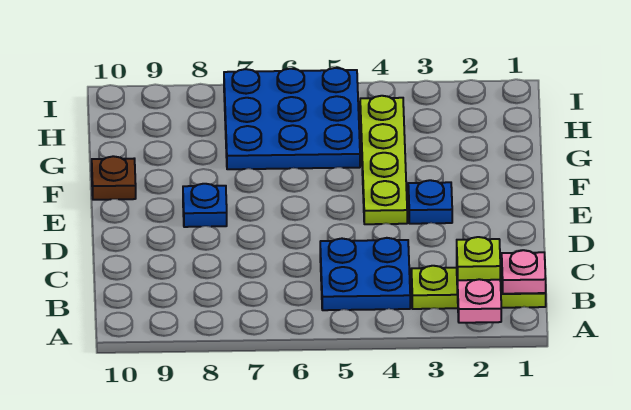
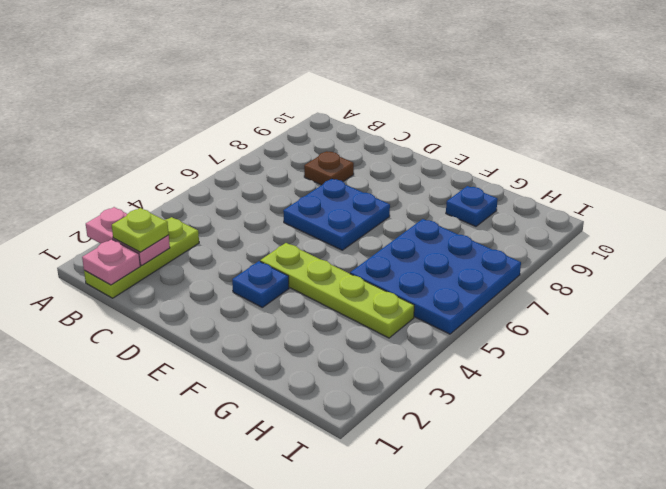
blue plate B4:C5 level 1 -> blue plate D6:E7 level 1
blue plate E8 level 1 -> blue plate G9 level 1
brown plate F10 level 1 -> brown plate C8 level 1

